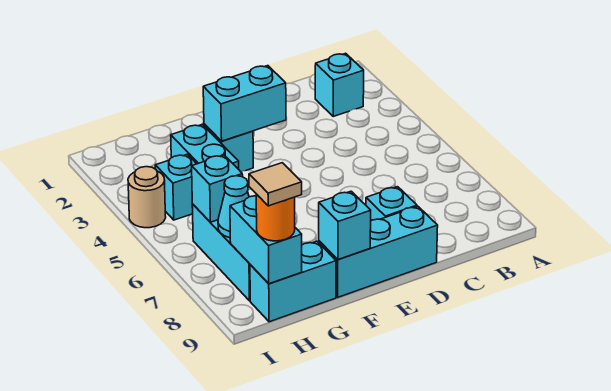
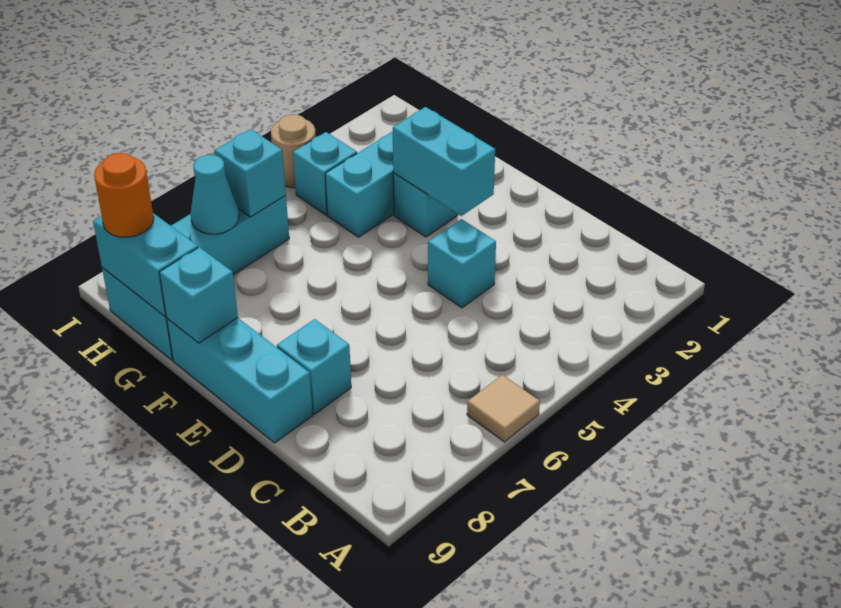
cyan brick B2 level 1 -> cyan brick D4 level 1
cyan brick H8:H9 level 2 -> cyan brick G9:H9 level 2
tan tile H9 level 4 -> tan tile A6 level 1

